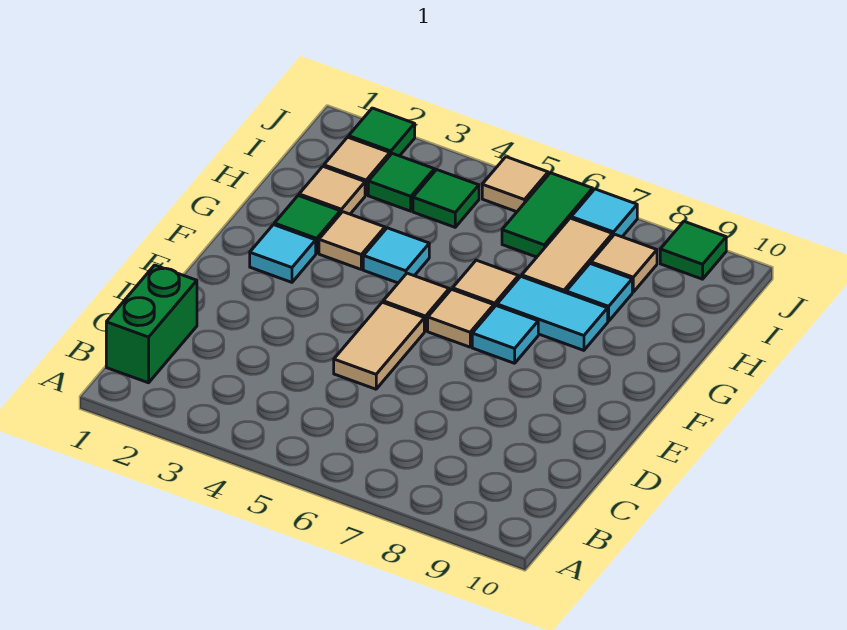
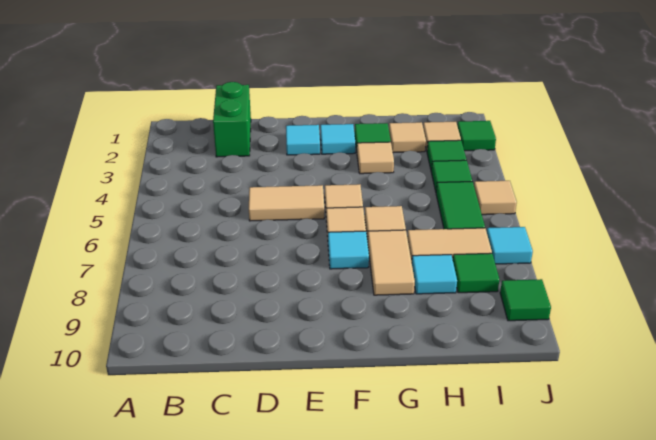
green brick B1:C1 level 1 -> green brick C1:C2 level 1
cyan tile G4 level 1 -> cyan tile E2 level 1
cyan tile G7:G8 level 1 -> tan tile G7:G8 level 1
green tile I6:J6 level 1 -> green tile I5:I6 level 1
tan tile I8 level 1 -> green tile I8 level 1

